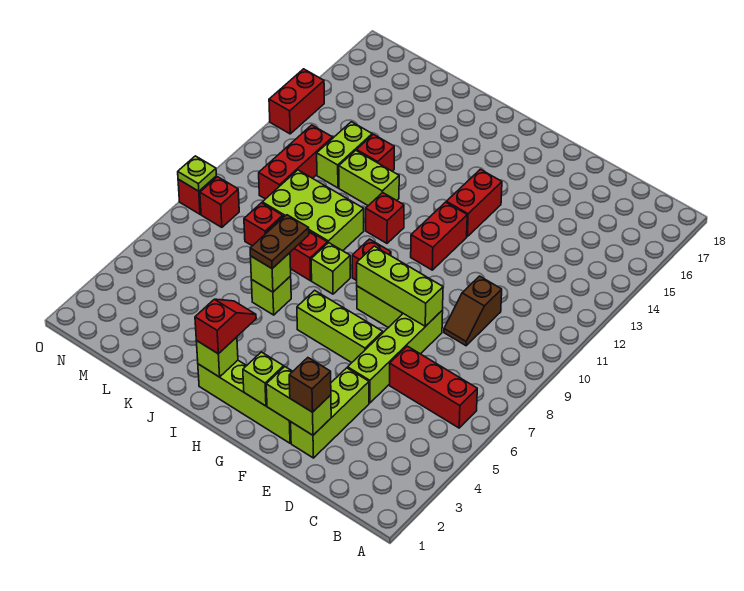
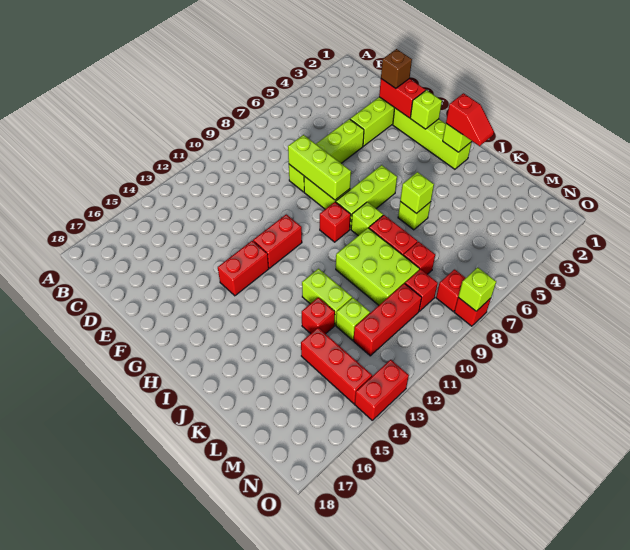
red brick B6:D6 level 1 -> red brick L14:N14 level 1
brown slope D9:D10 level 1 top 10 -> none
lime brick E2:F2 level 2 -> red brick E2:F2 level 2
lime brick F6:H6 level 1 -> lime brick H6:H8 level 1
red slope I2:I3 level 3 top 2 -> red slope I2:J2 level 3 top I
red brick I11 level 1 -> red brick M9 level 1
brown plate J6:J7 level 3 -> none
lime brick L12:L13 level 1 -> lime brick L12 level 1
lime plate O8 level 2 -> lime brick O8 level 2

